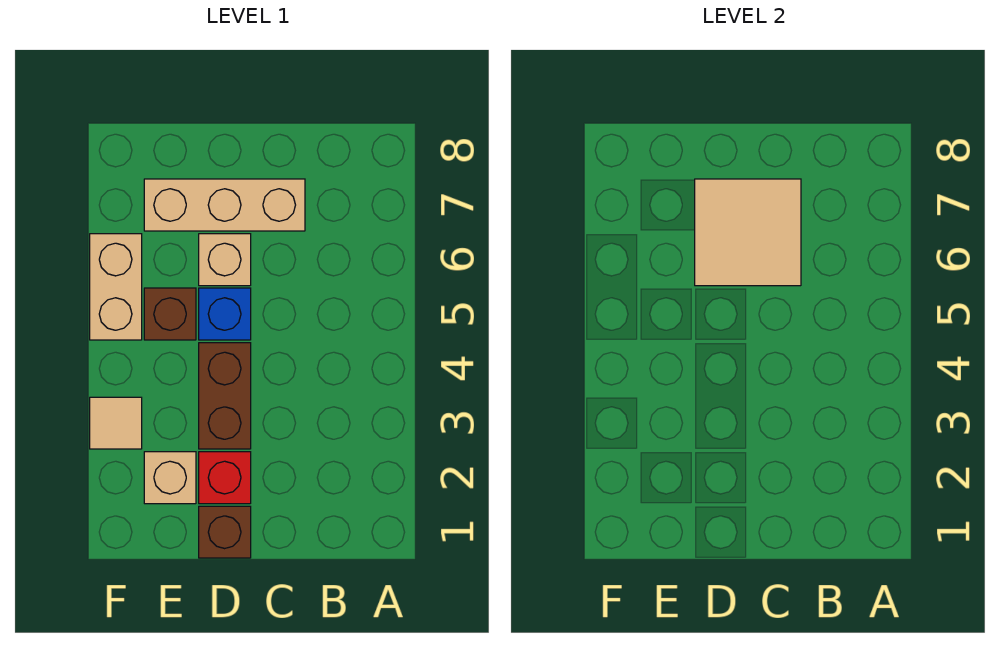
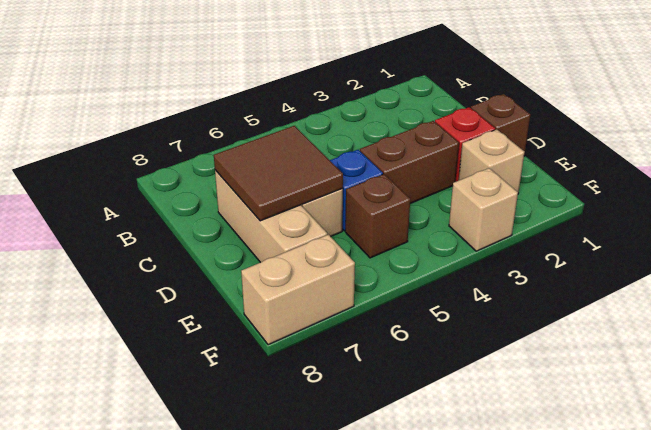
tan tile C6:D7 level 2 -> brown tile C6:D7 level 2
tan tile F3 level 1 -> tan brick F3 level 1
tan brick F5:F6 level 1 -> tan brick F7:F8 level 1

